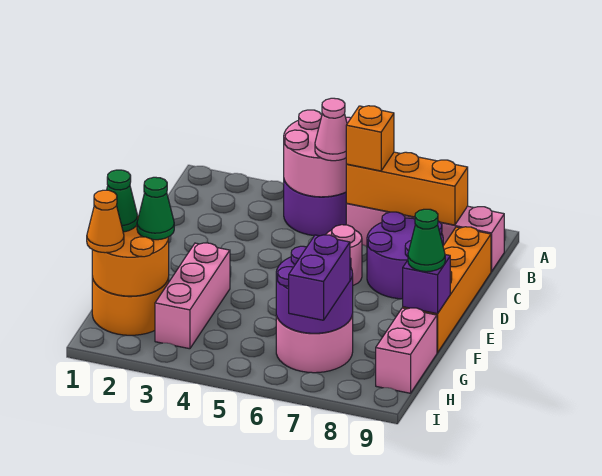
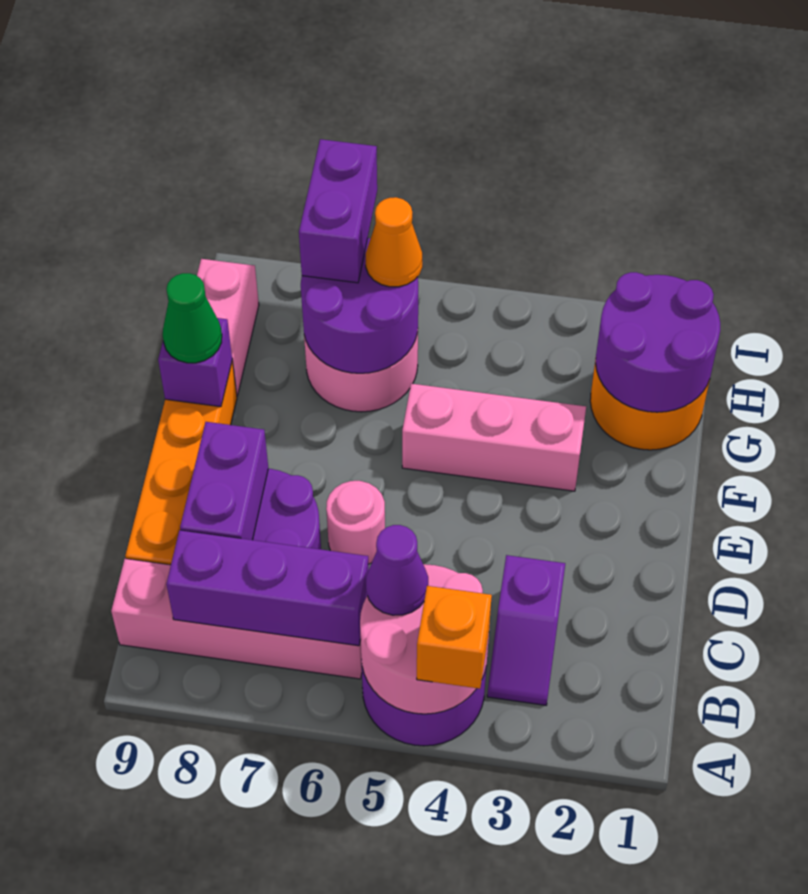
none -> purple slope B3:C3 level 1 top C
pink cone B5 level 3 -> purple cone B5 level 3
orange brick B6:B8 level 2 -> purple brick B6:B8 level 2
orange brick B6 level 3 -> orange brick A4 level 3
none -> purple brick C8:D8 level 2
pink brick F3:H3 level 1 -> pink brick F3:F5 level 1
orange round brick G1:H2 level 2 -> purple round brick G1:H2 level 2
green cone G1 level 3 -> none
green cone G2 level 3 -> none
orange cone H1 level 3 -> orange cone H6 level 3

